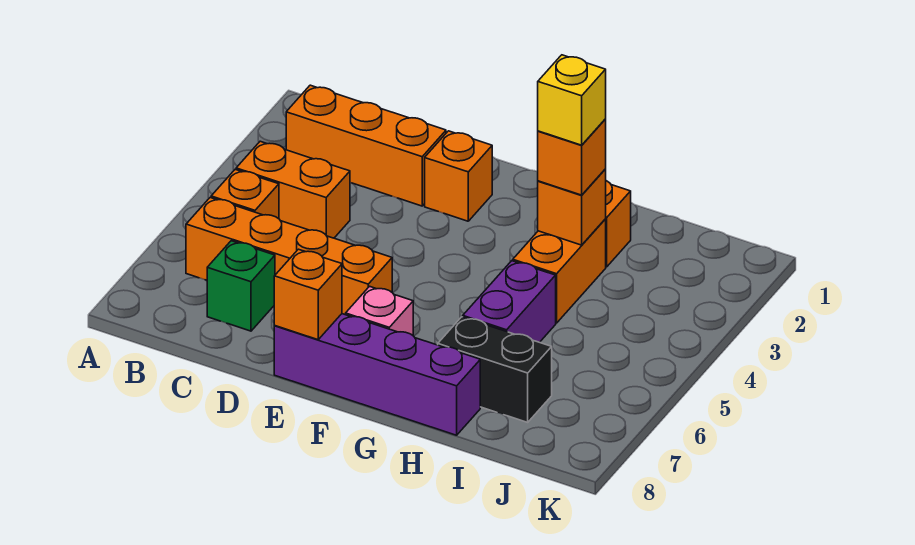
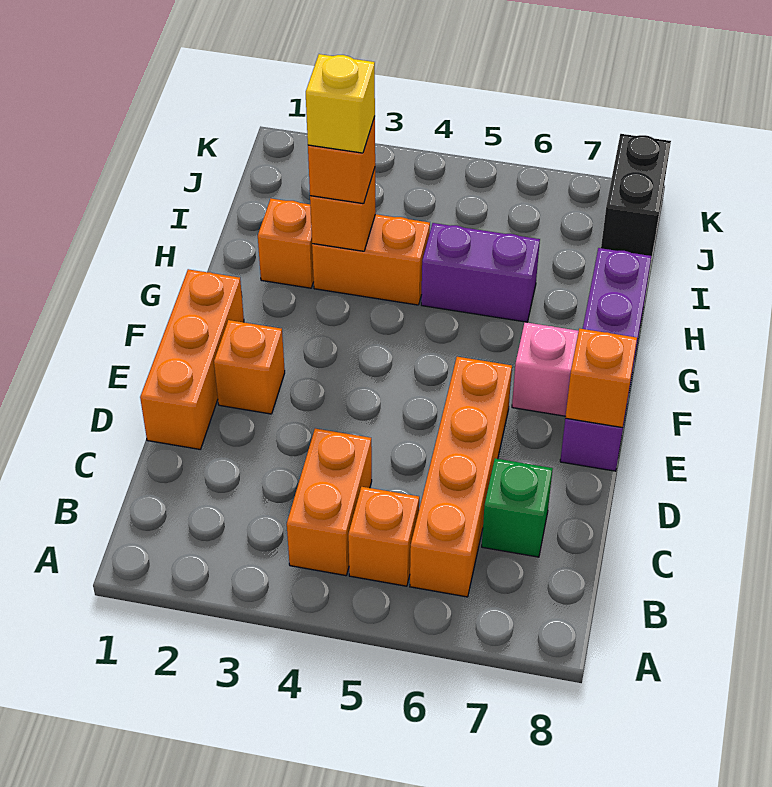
orange brick B2:D2 level 1 -> orange brick D1:F1 level 1
black brick H7:I7 level 1 -> black brick J8:K8 level 1

